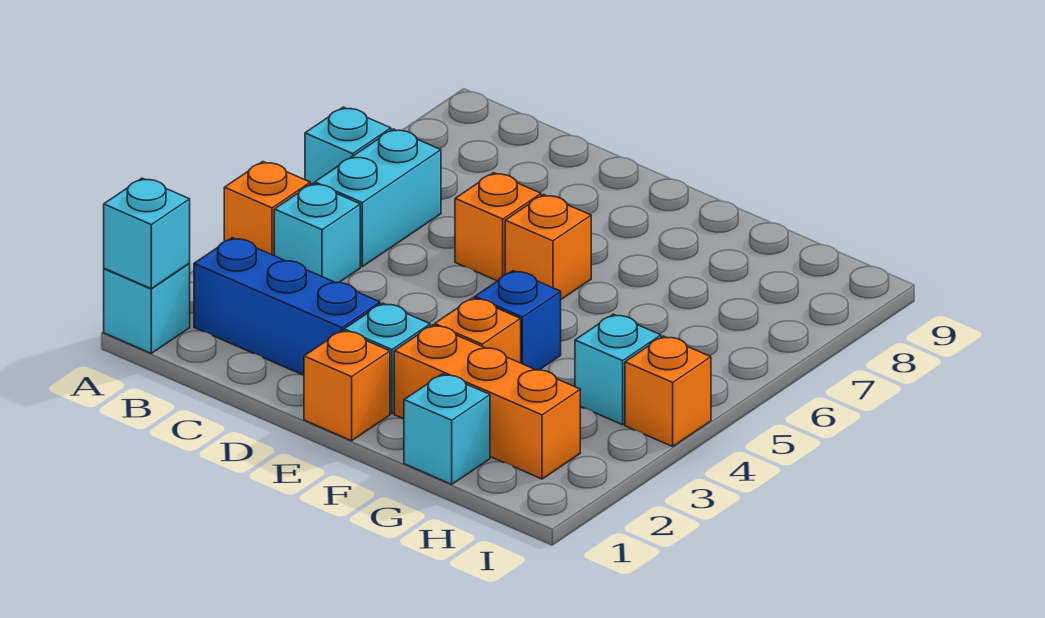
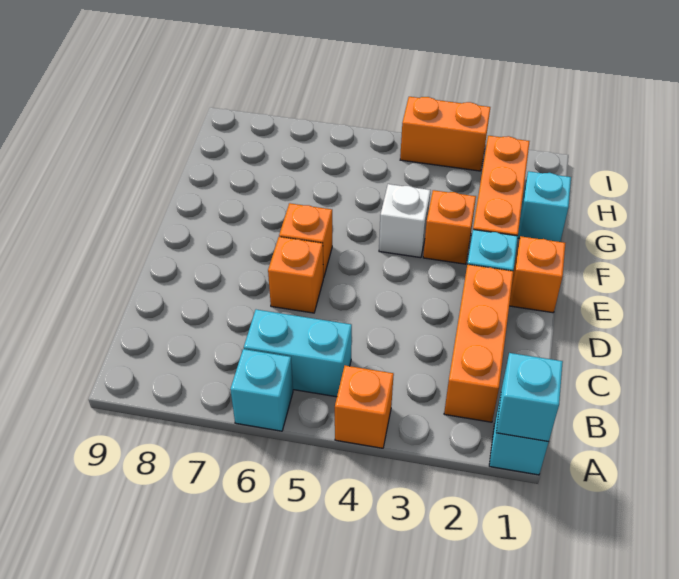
blue brick B2:D2 level 1 -> orange brick B2:D2 level 1
cyan brick B4 level 1 -> none
blue brick F4 level 1 -> white brick F4 level 1
cyan brick H4 level 1 -> none
orange brick I4 level 1 -> orange brick I3:I4 level 1

